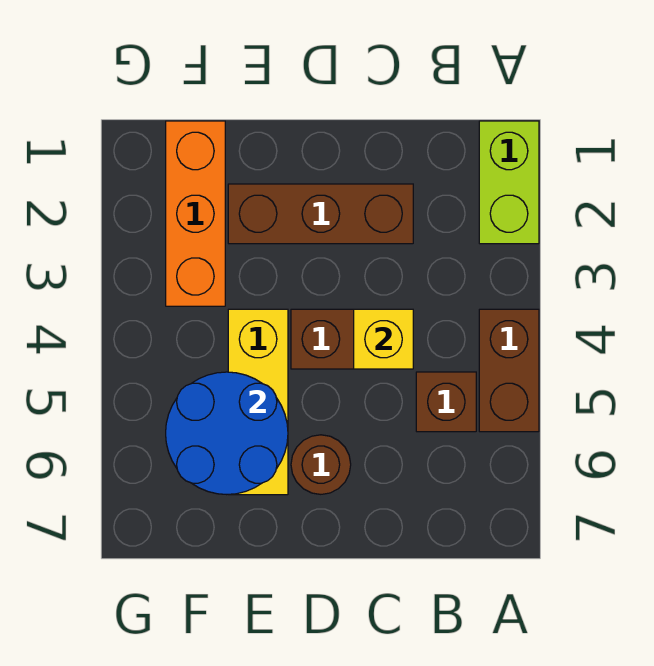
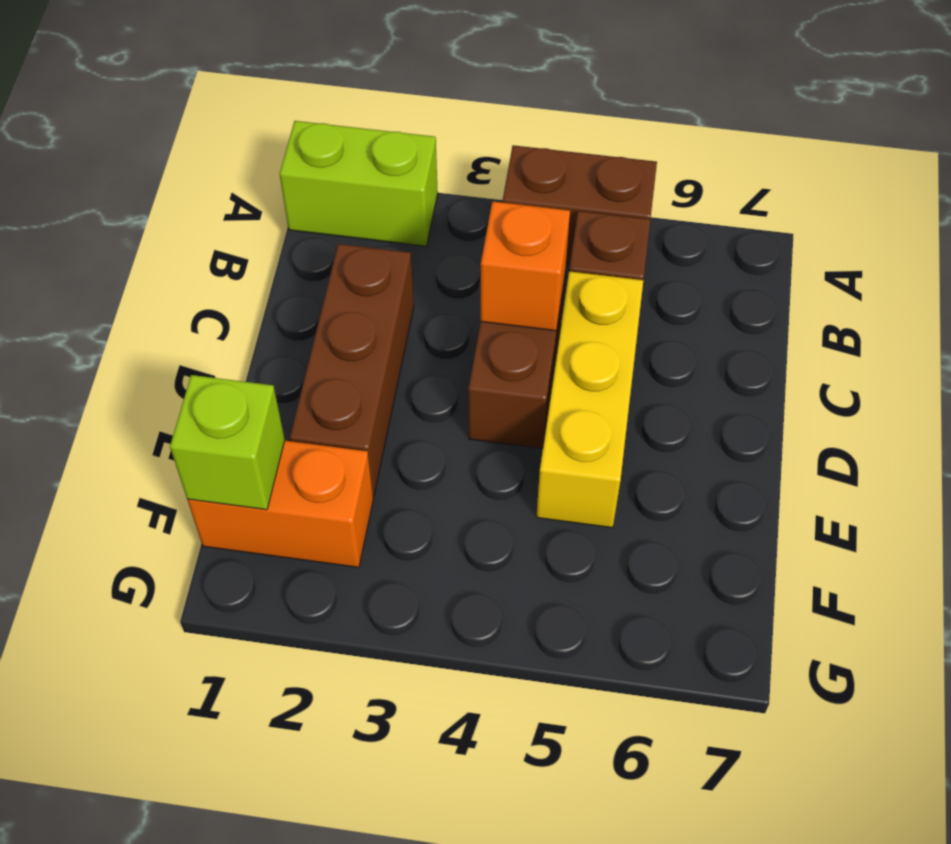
yellow brick C4 level 2 -> orange brick C4 level 2
brown round brick D6 level 1 -> none
yellow brick E4:E6 level 1 -> yellow brick C5:E5 level 1
blue round brick E5:F6 level 2 -> none
orange brick F1:F3 level 1 -> orange brick F1:F2 level 1
none -> lime brick F1 level 2

